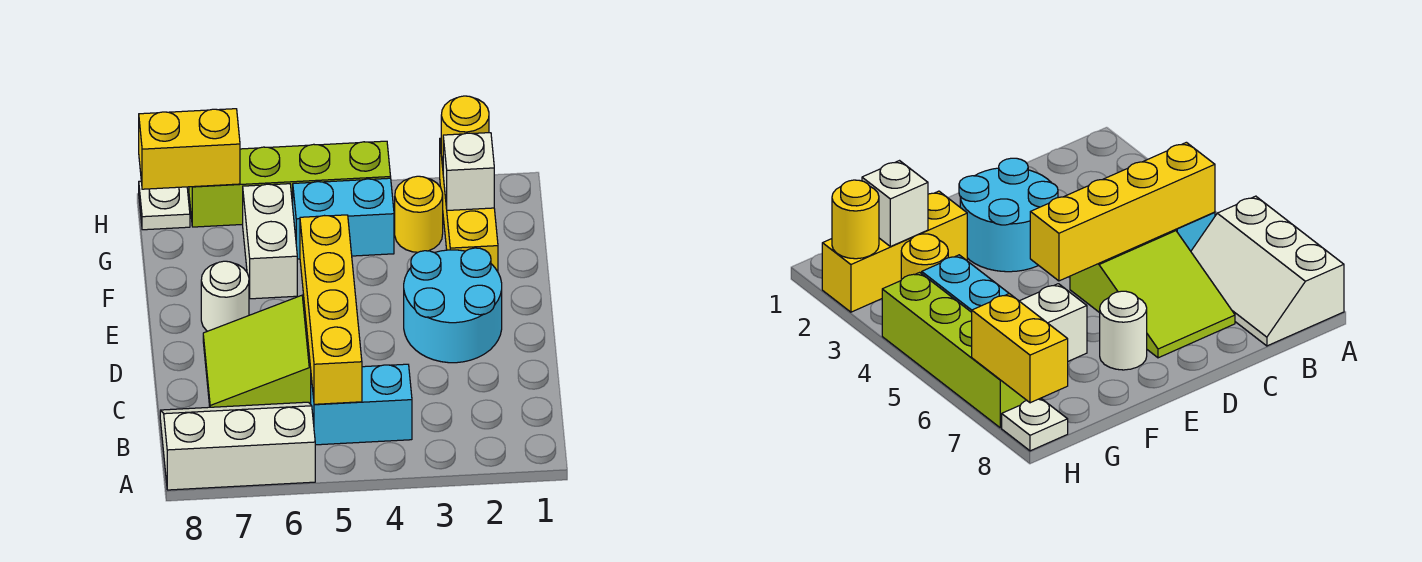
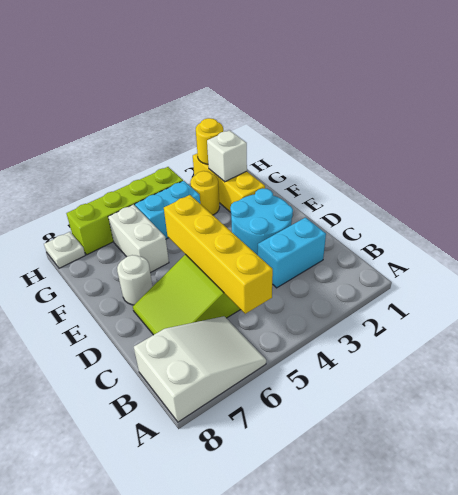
white slope A6:B8 level 1 top A -> white slope A6:B8 level 1 top 8
cyan brick B4:B5 level 1 -> cyan brick C2:C3 level 1
yellow brick H7:H8 level 2 -> none

